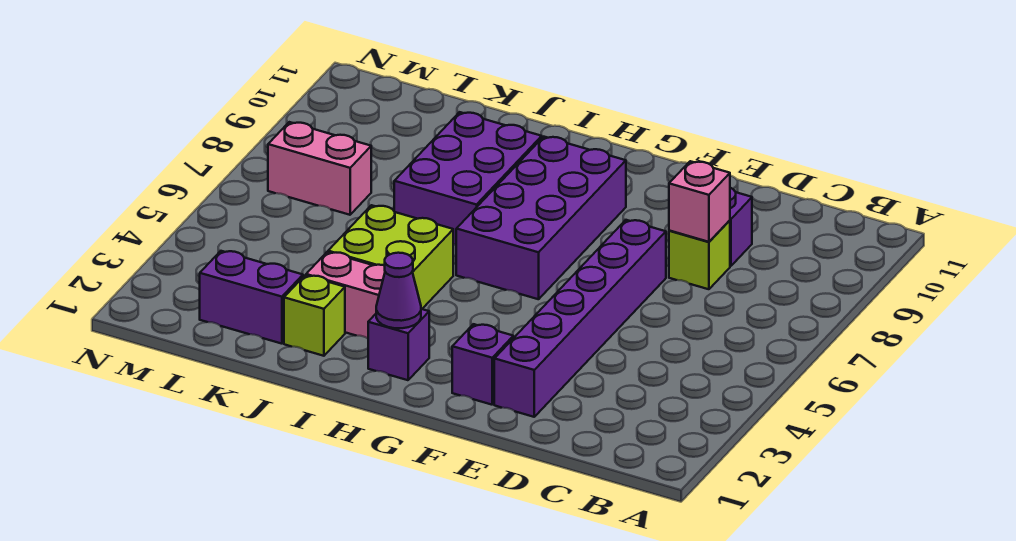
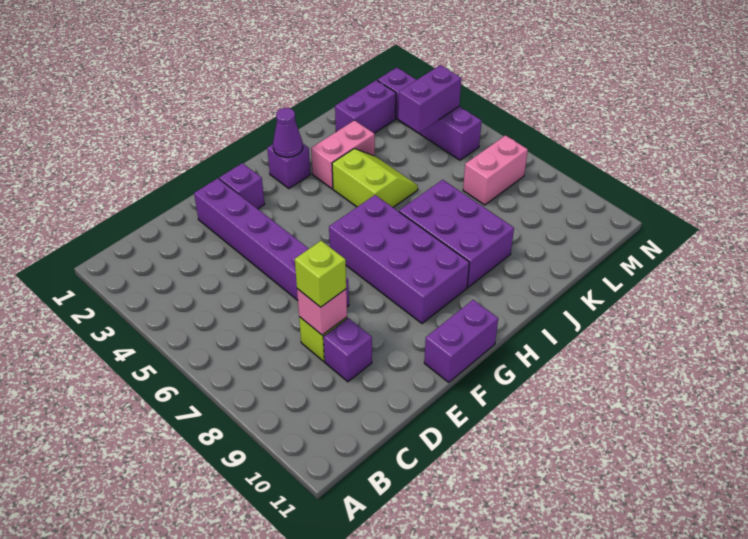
none -> purple brick F11:G11 level 1
lime brick I4:J5 level 1 -> lime slope I4:J5 level 1 top I
lime brick J2 level 1 -> lime brick D8 level 3
none -> purple brick L4:M4 level 2
none -> purple brick M2:M5 level 1

